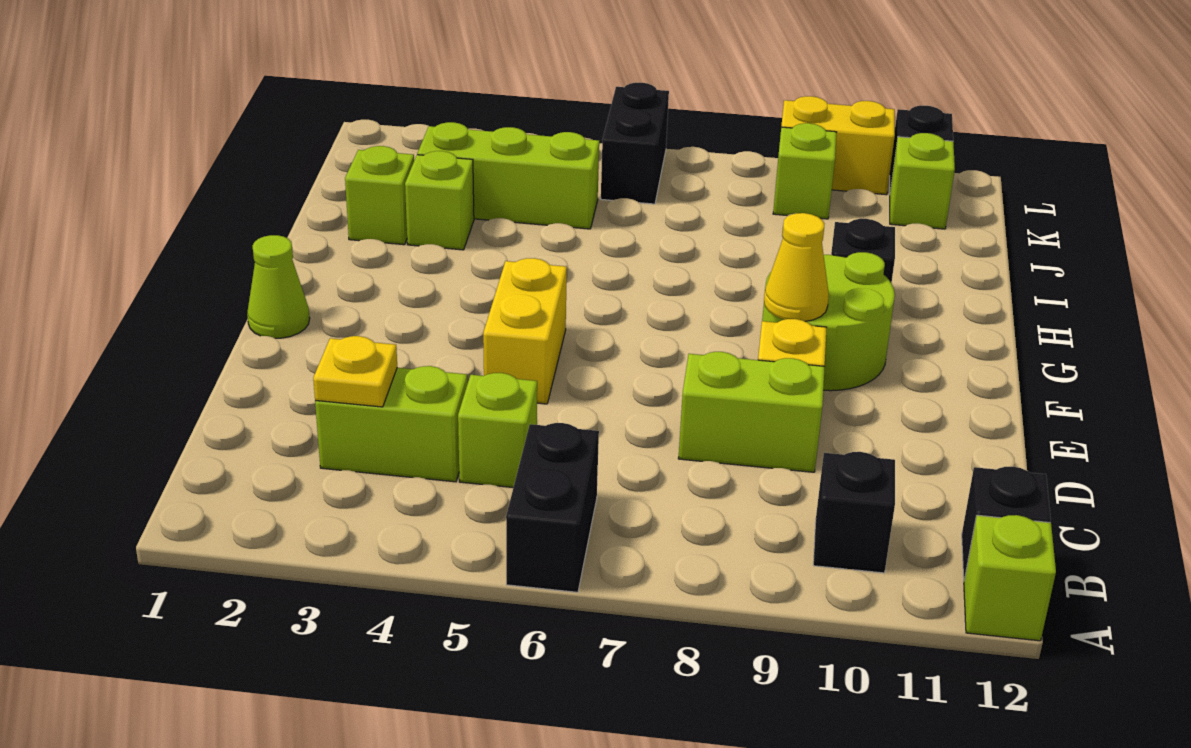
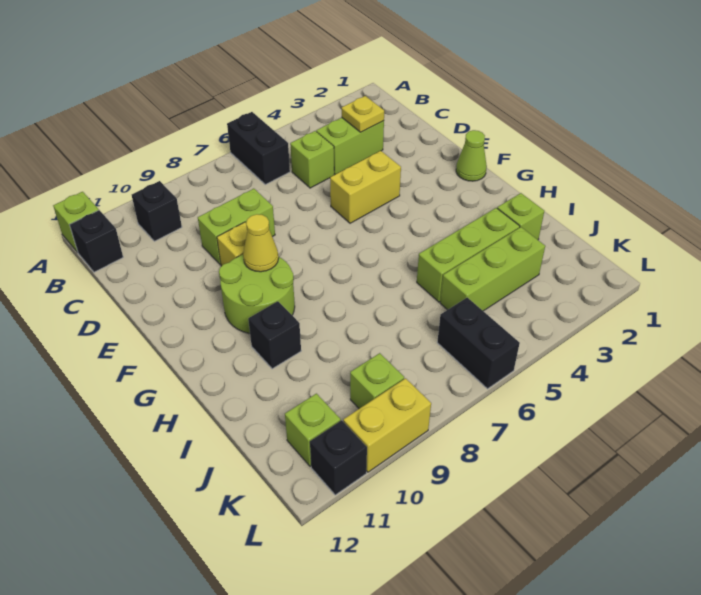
yellow brick E5:F5 level 1 -> yellow brick E4:E5 level 1
lime brick I3 level 1 -> lime brick I3:I5 level 1

